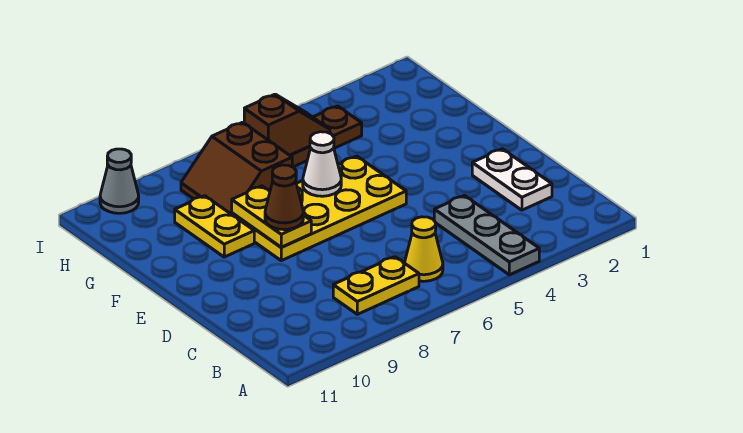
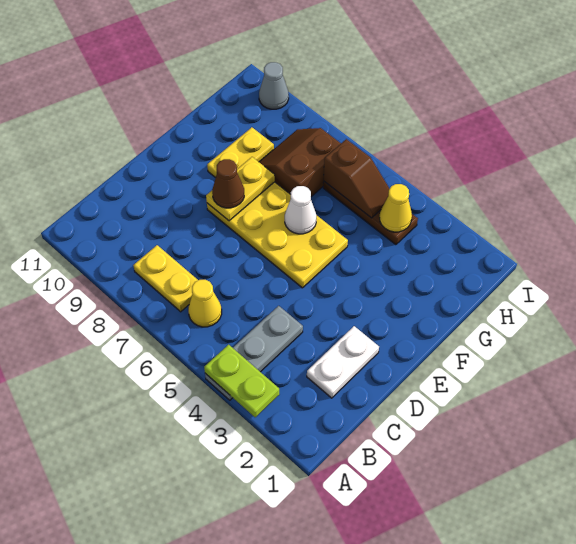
none -> lime plate A3:A4 level 2
none -> yellow cone H4 level 2

